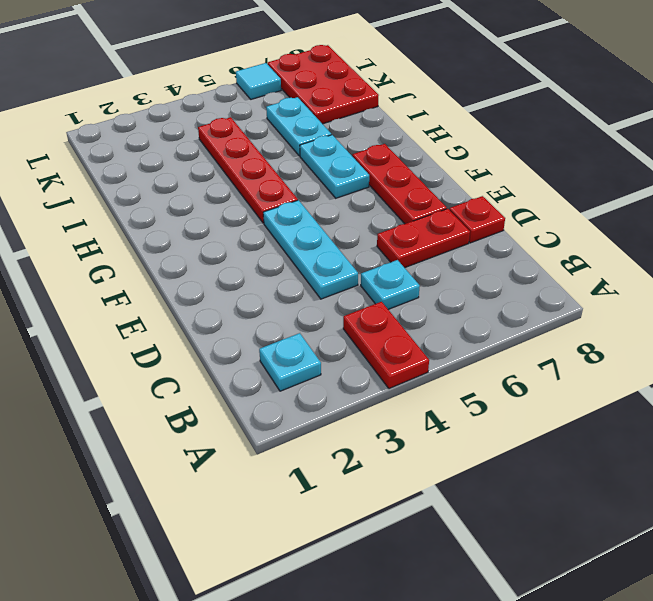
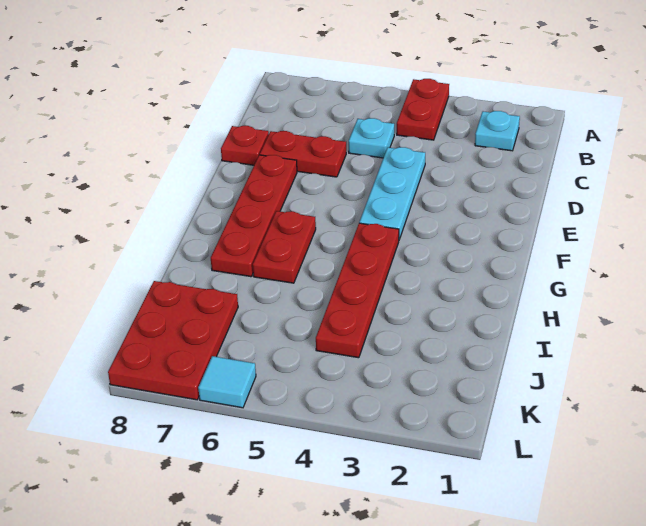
red plate E7:G7 level 1 -> red plate E7:H7 level 1
cyan plate G6:H6 level 1 -> red plate G6:H6 level 1
cyan plate I6:J6 level 1 -> none

